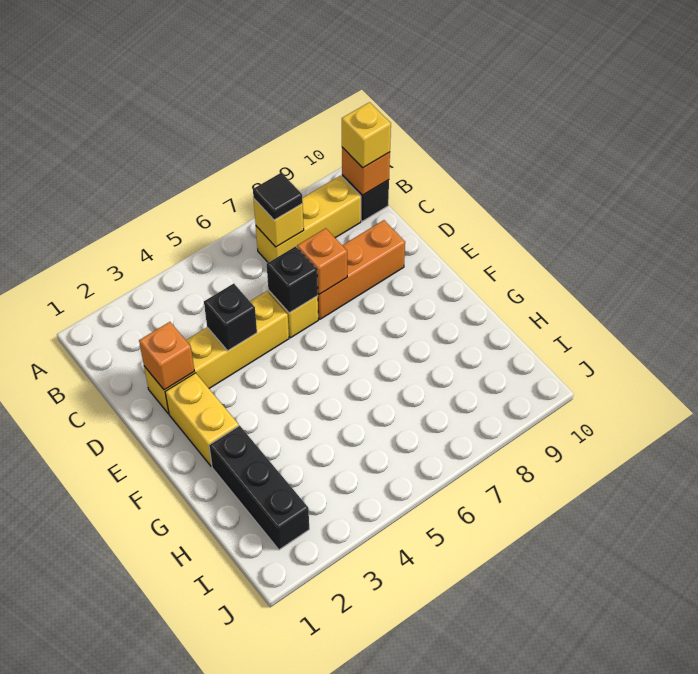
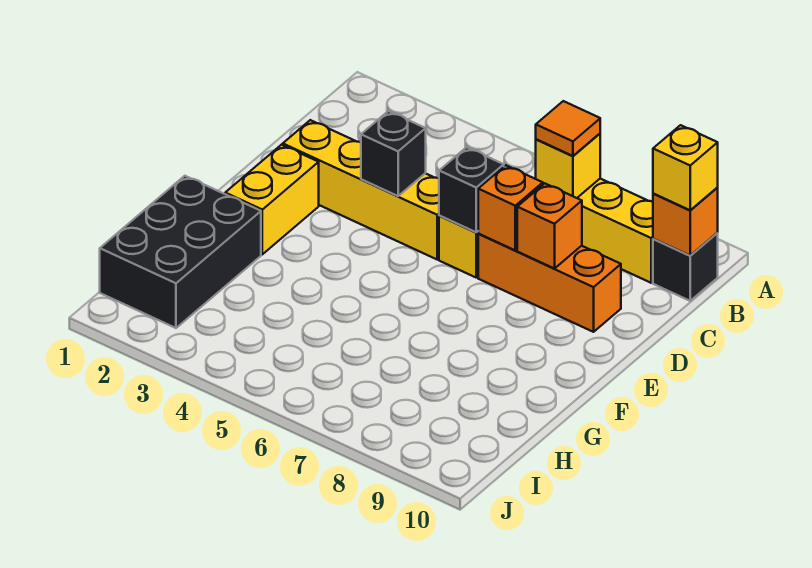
black tile B7 level 3 -> orange tile B7 level 3
orange brick D2 level 2 -> orange brick D8 level 2
black brick G2:I2 level 1 -> black brick G1:I2 level 1

